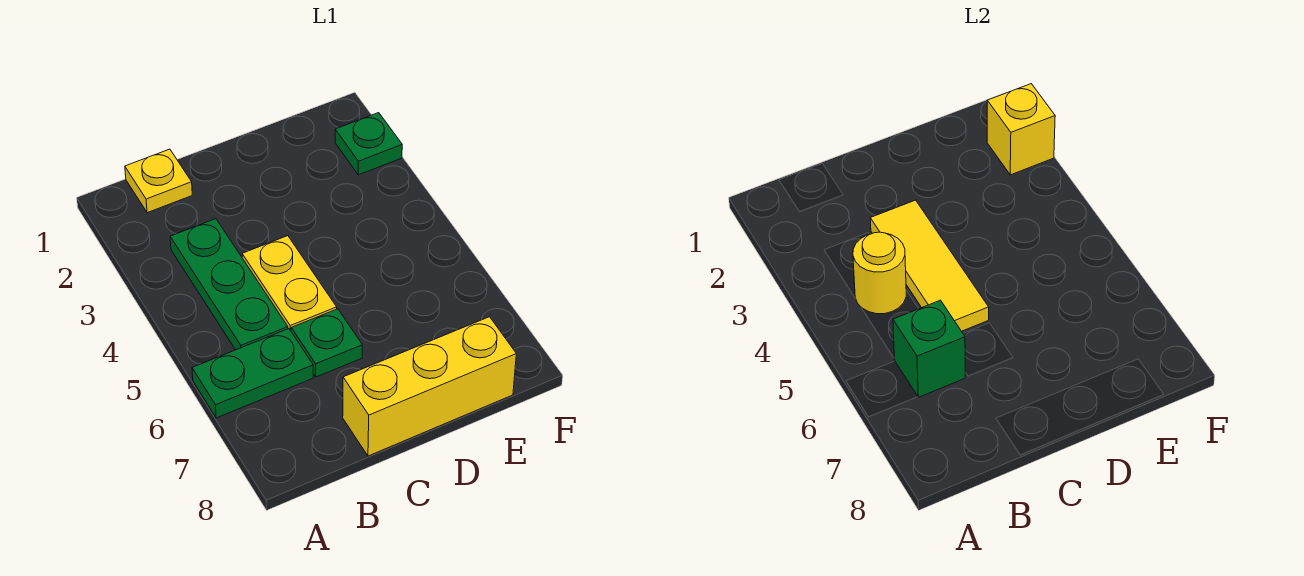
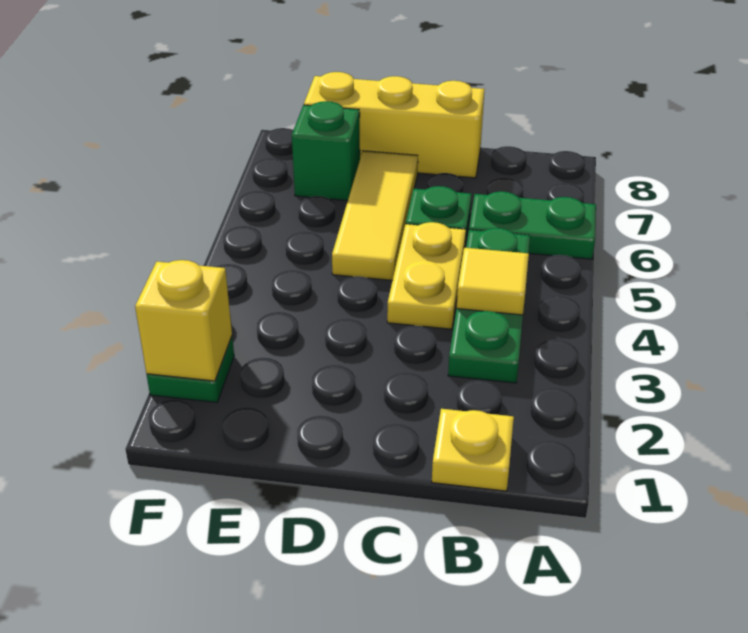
yellow round brick B4 level 2 -> yellow tile B4 level 2
green brick B6 level 2 -> green brick E7 level 1
yellow tile C3:C5 level 2 -> yellow tile D5:D7 level 1

